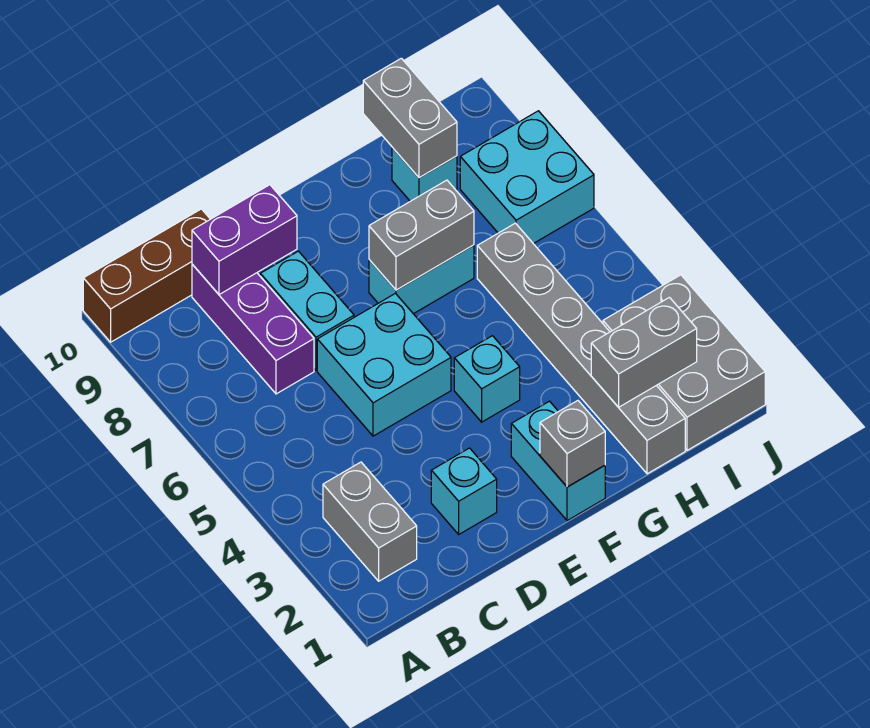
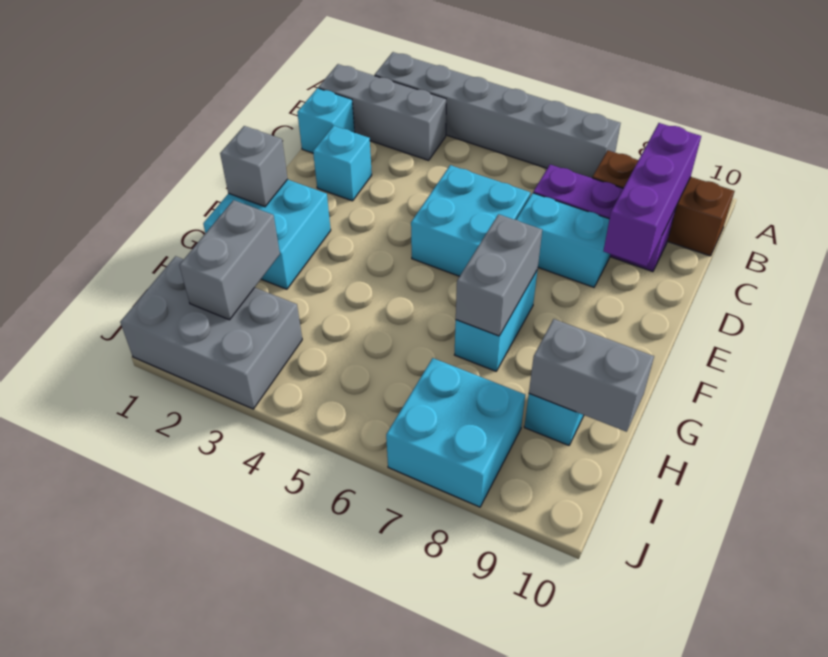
brown brick A10:C10 level 1 -> brown brick B8:B10 level 1
grey brick B2:B3 level 1 -> grey brick B1:B3 level 1
purple brick C9:D9 level 2 -> purple brick B9:D9 level 2
cyan brick F1:F2 level 1 -> cyan brick F1:G2 level 1
cyan brick F4 level 1 -> cyan brick C1 level 1
grey brick H1:H6 level 1 -> grey brick A2:A7 level 1

